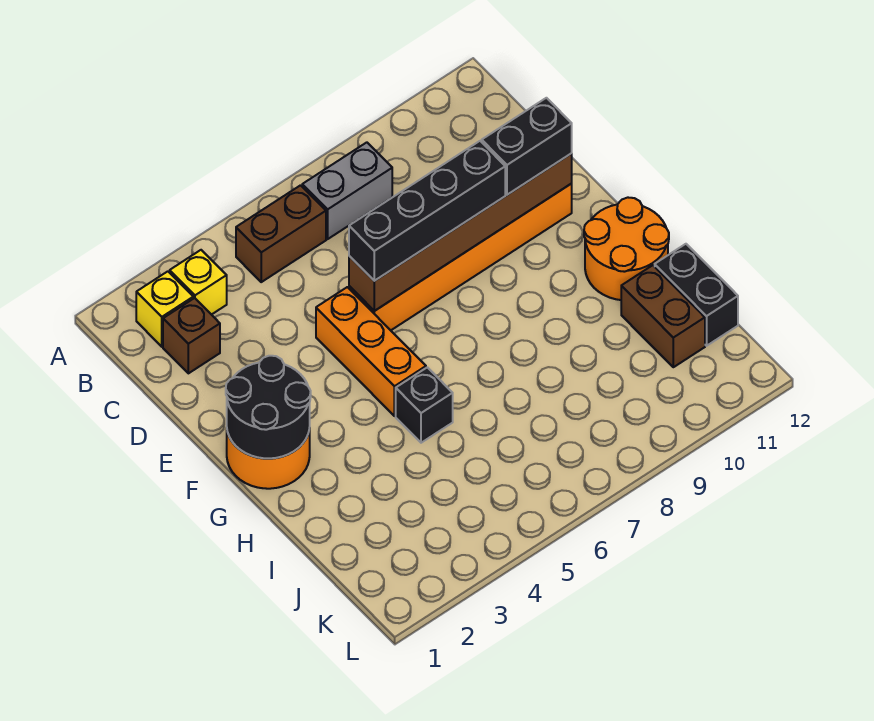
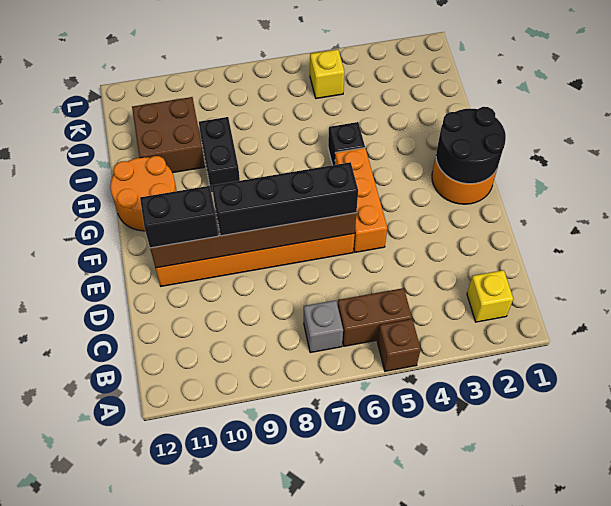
yellow brick B3 level 1 -> yellow brick K5 level 1
grey brick B7:B8 level 1 -> grey brick B7 level 1
brown brick C2 level 1 -> brown brick A5 level 1
brown brick I11:J11 level 1 -> brown brick I10:J11 level 1
black brick I12:J12 level 1 -> black brick H9:I9 level 1

